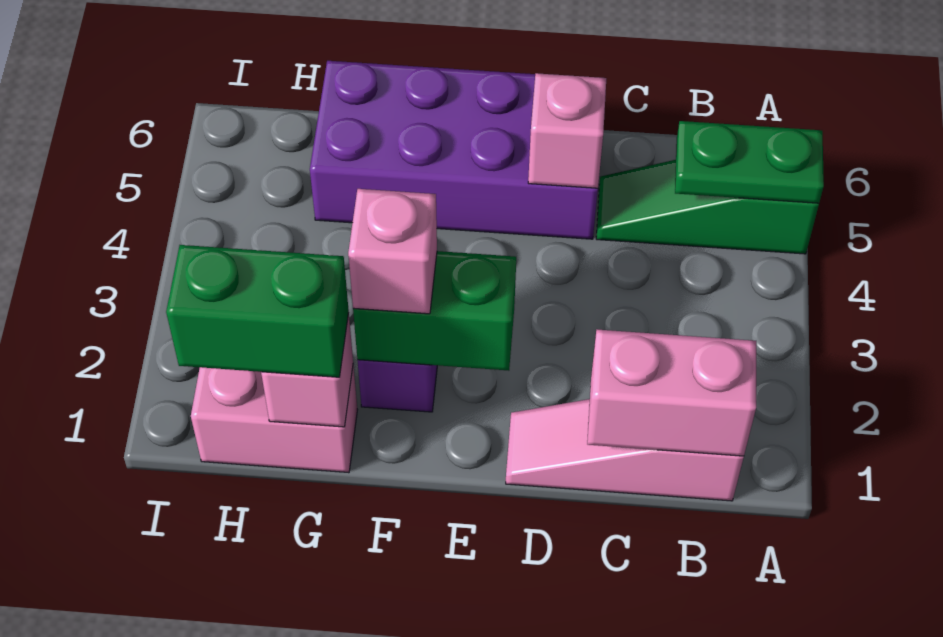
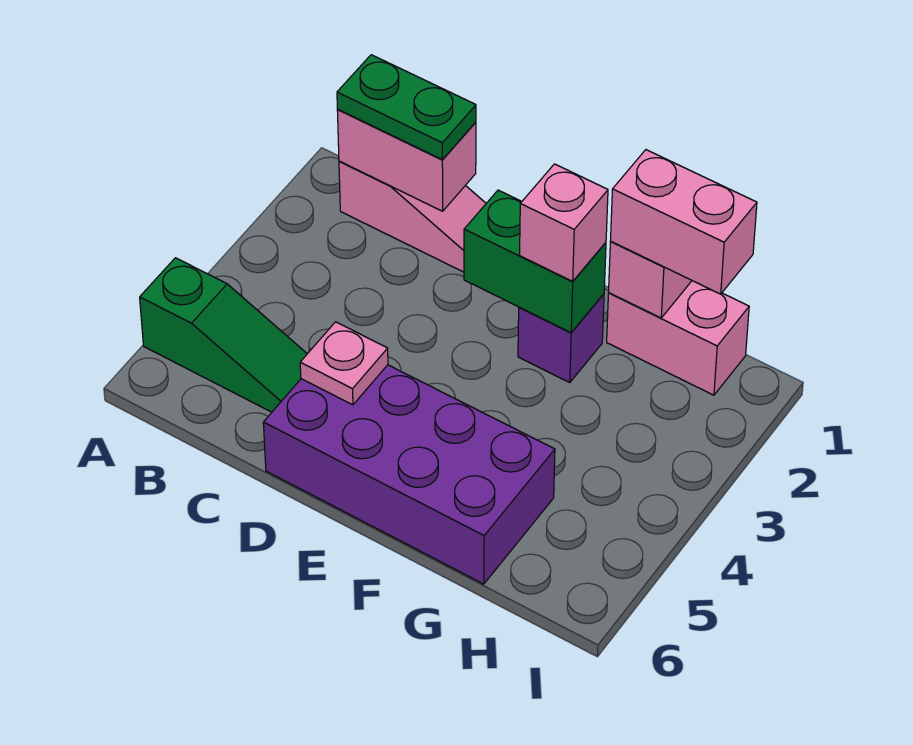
green plate A5:B5 level 2 -> green plate B1:C1 level 3
pink brick D5 level 2 -> pink plate D5 level 2
green brick G1:H1 level 3 -> pink brick G1:H1 level 3

